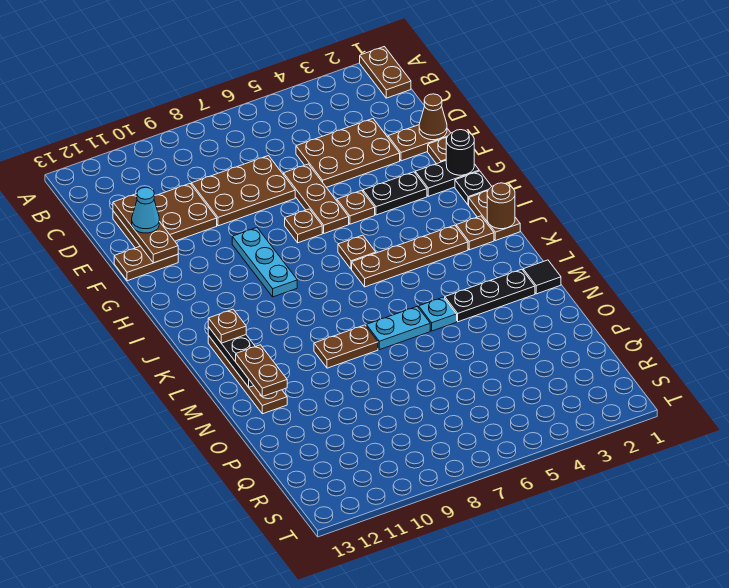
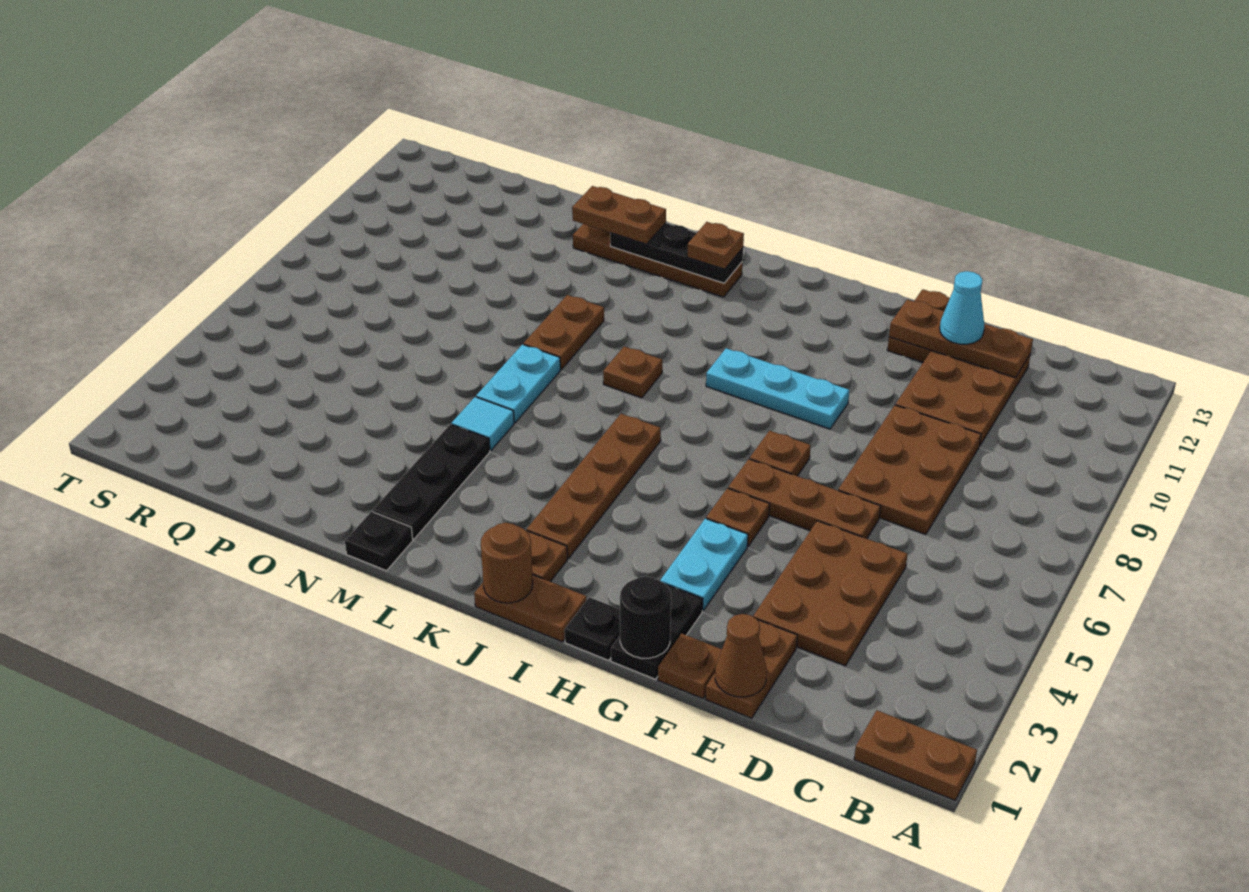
black plate G3:G4 level 1 -> cyan plate G3:G4 level 1
brown plate I6 level 1 -> brown plate K8 level 1
black tile M1 level 1 -> black plate M1 level 1
cyan plate M5 level 1 -> cyan tile M5 level 1

